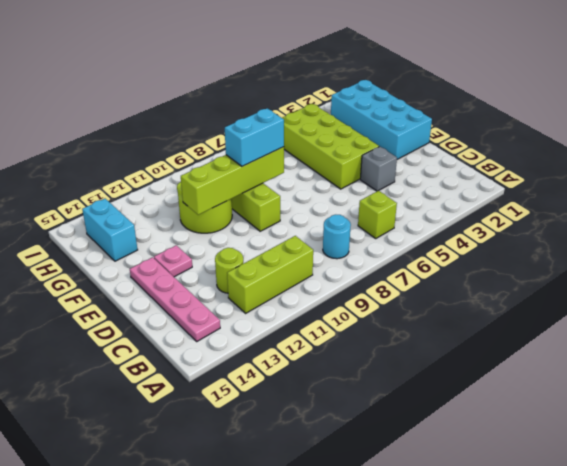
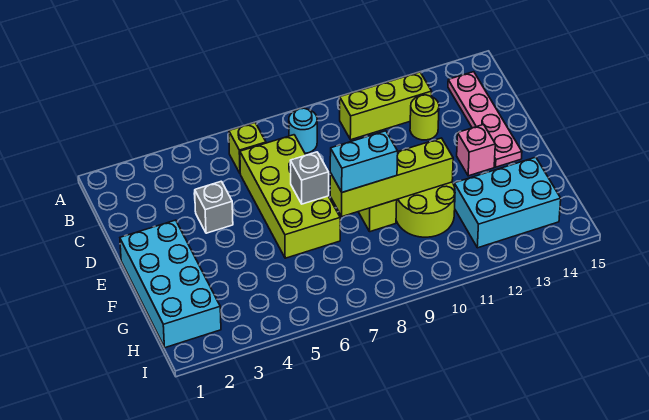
lime brick E4:H5 level 1 -> lime brick C6:F7 level 1
none -> grey brick E7 level 2
pink plate E13 level 1 -> pink brick E13 level 1
cyan brick G14:H14 level 1 -> cyan brick G12:H14 level 1

